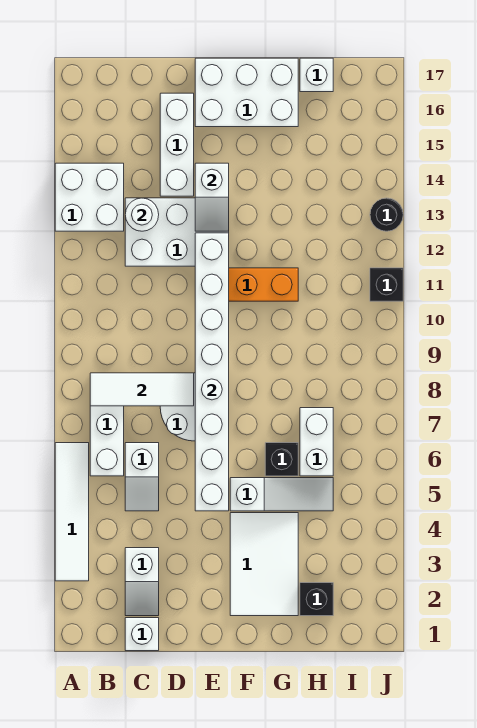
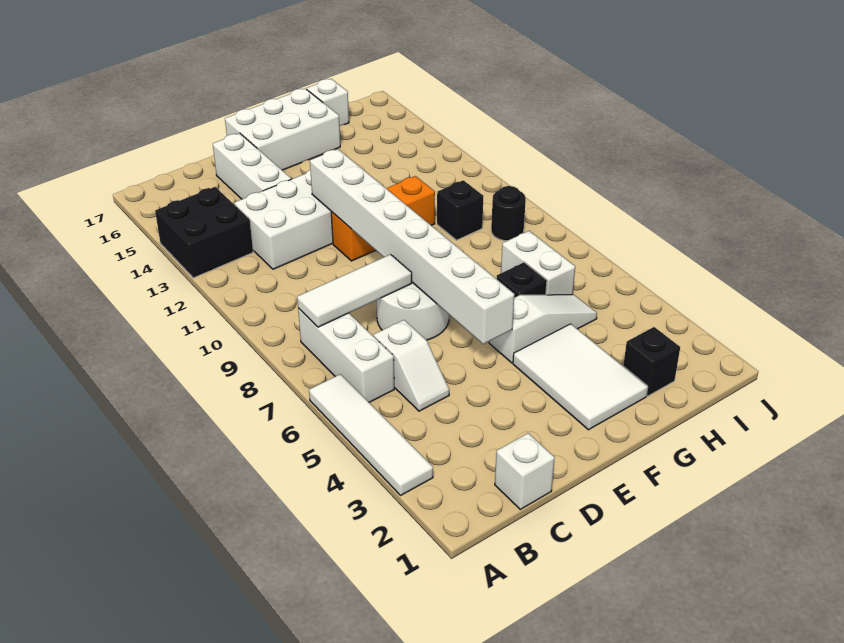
white brick A13:B14 level 1 -> black brick A13:B14 level 1
white slope C2:C3 level 1 top 3 -> none
white round brick C13 level 2 -> none
white slope E13:E14 level 2 top 14 -> none
black brick J11 level 1 -> black brick H10 level 1
black round brick J13 level 1 -> black round brick I9 level 1

